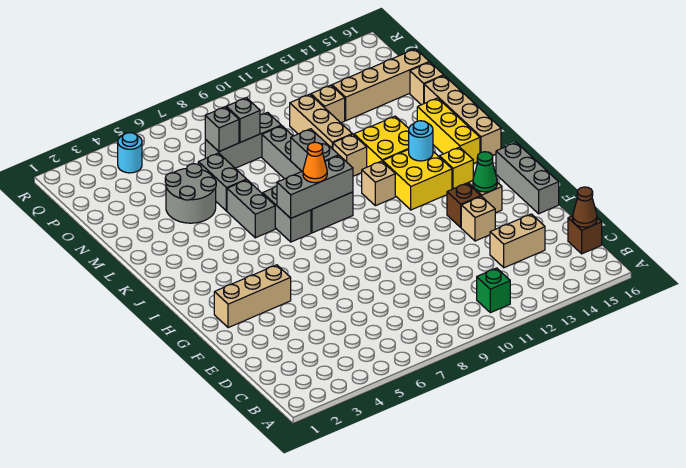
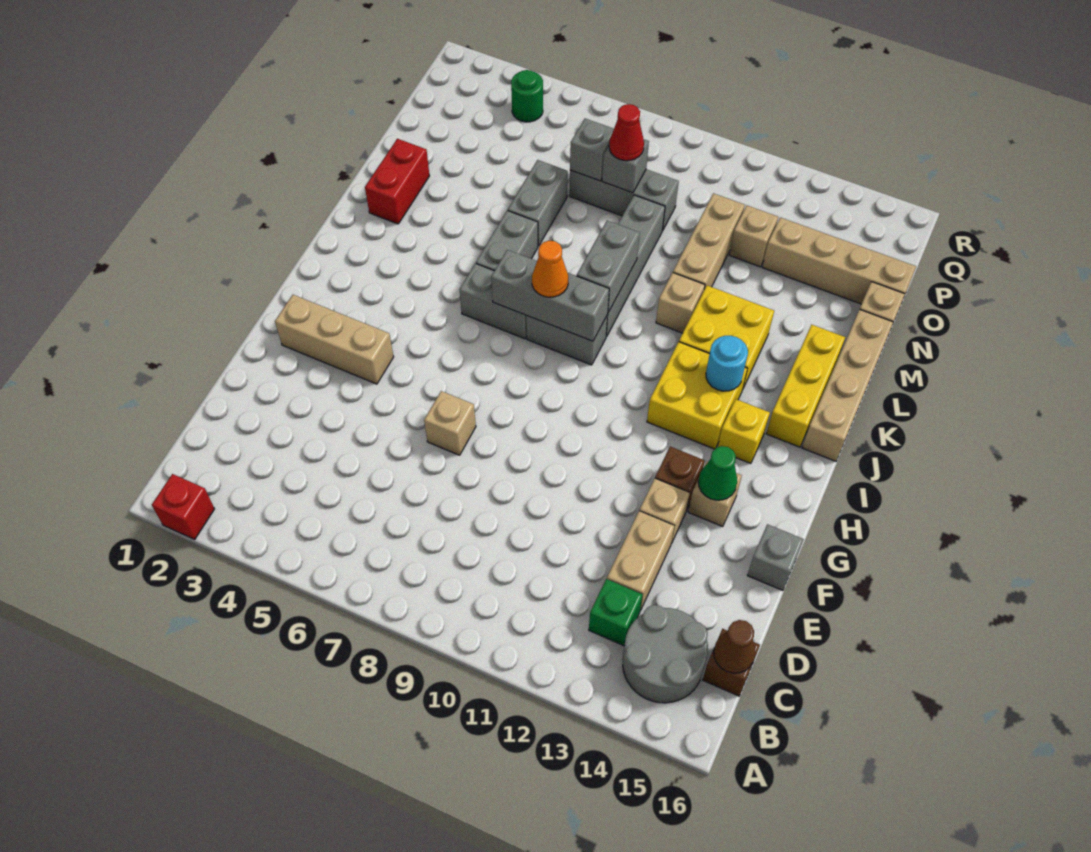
none -> red brick A2 level 1
green brick B11 level 1 -> green brick C13 level 1
tan brick D13:D14 level 1 -> tan brick D13:E13 level 1
grey brick F16:H16 level 1 -> grey brick F16 level 1
grey brick J7:K7 level 1 -> grey brick J6:J7 level 1
tan brick J11 level 1 -> tan brick F7 level 1
none -> red brick L2:M2 level 1
grey round brick M4:N5 level 1 -> grey round brick B14:C15 level 1
none -> red cone O8 level 3
cyan round brick Q4 level 1 -> green round brick Q4 level 1

